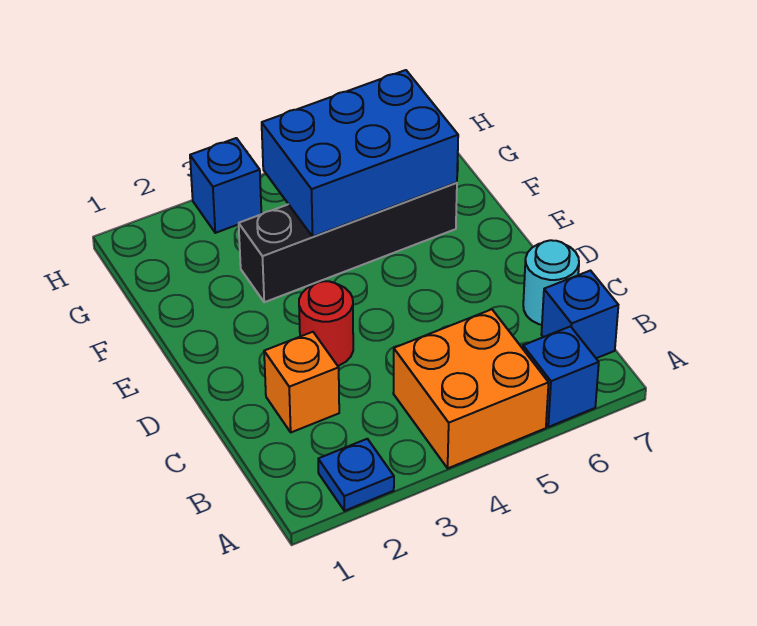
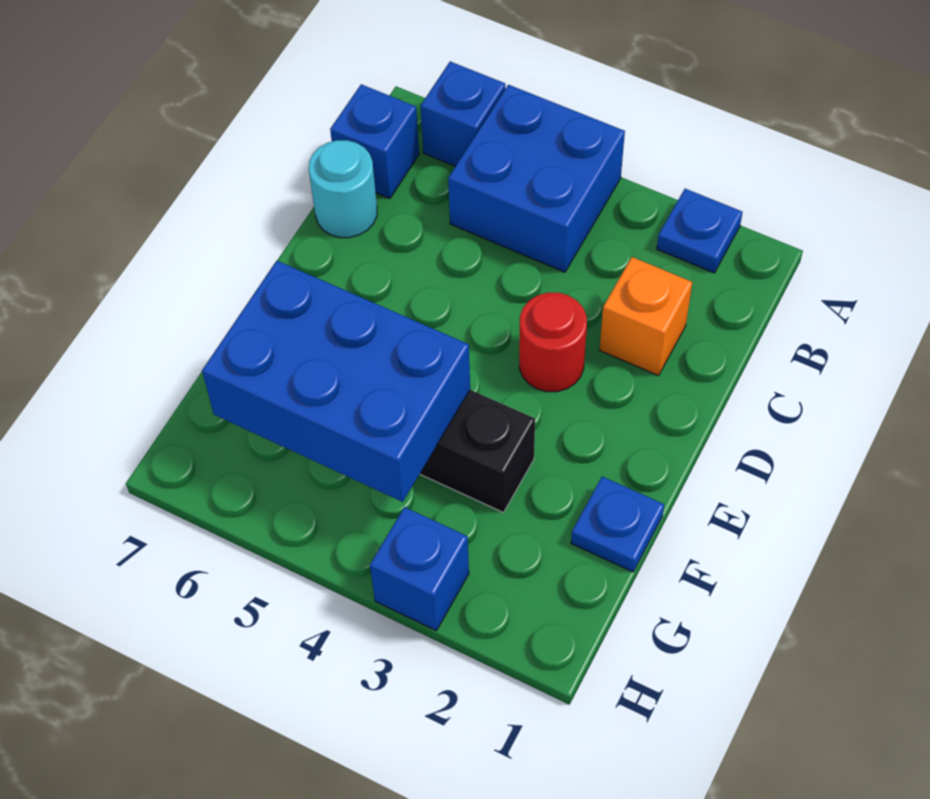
orange brick A4:B5 level 1 -> blue brick A4:B5 level 1
none -> blue plate F1 level 1

